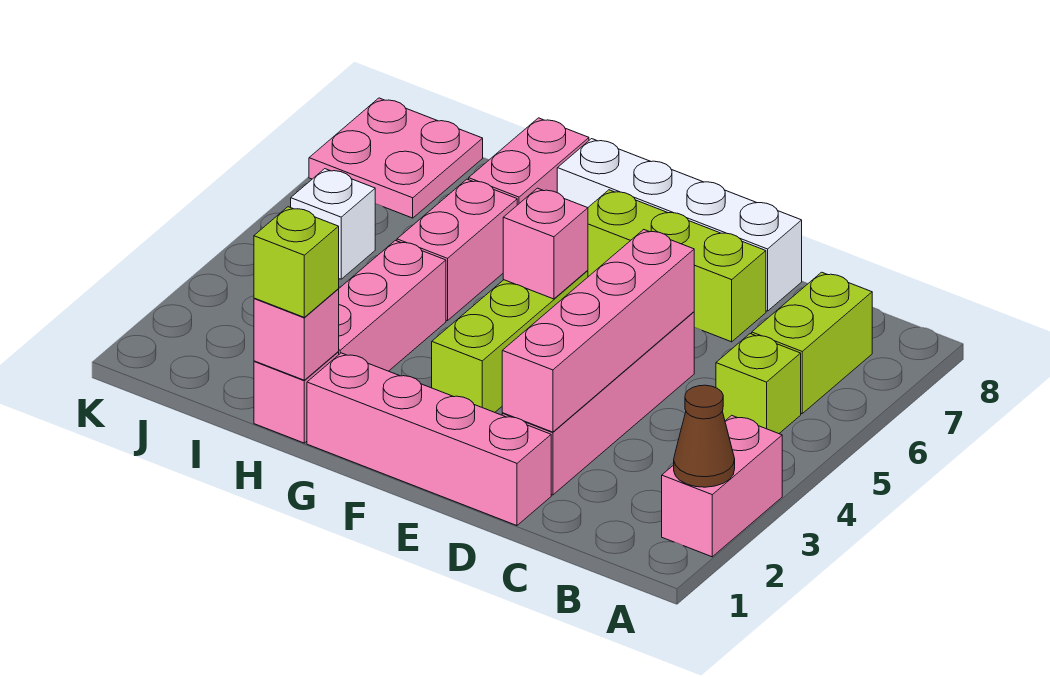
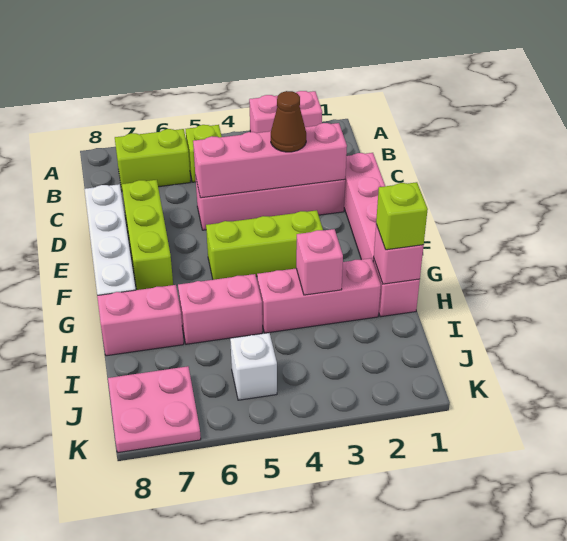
brown cone A2 level 2 -> brown cone D3 level 3
pink brick F5 level 2 -> pink brick H3 level 2

